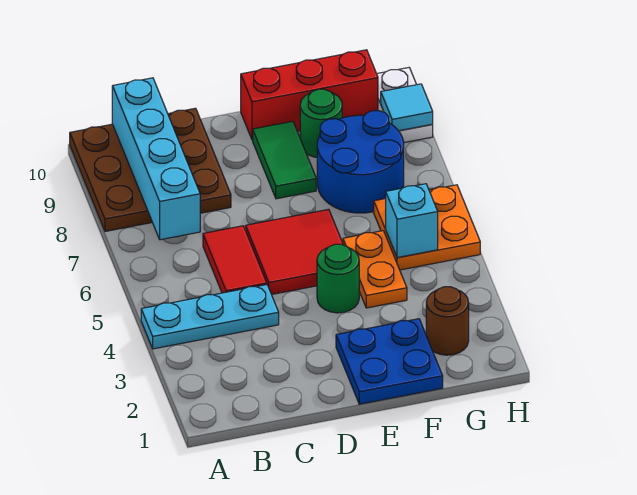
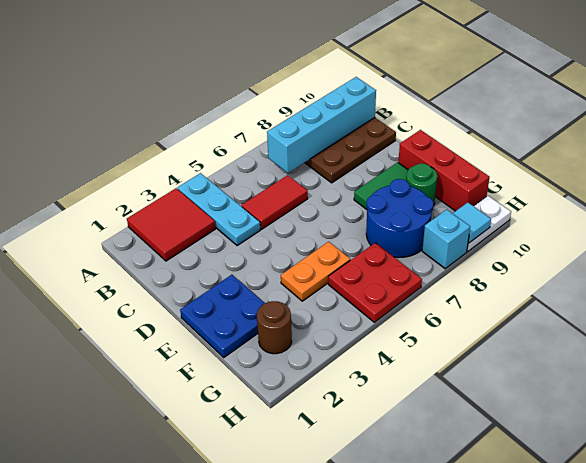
red tile D5:E6 level 1 -> red tile A2:B3 level 1
green round brick E4 level 1 -> none
orange plate G5:H6 level 1 -> red plate G5:H6 level 1
cyan brick G5 level 2 -> cyan brick H8 level 1

